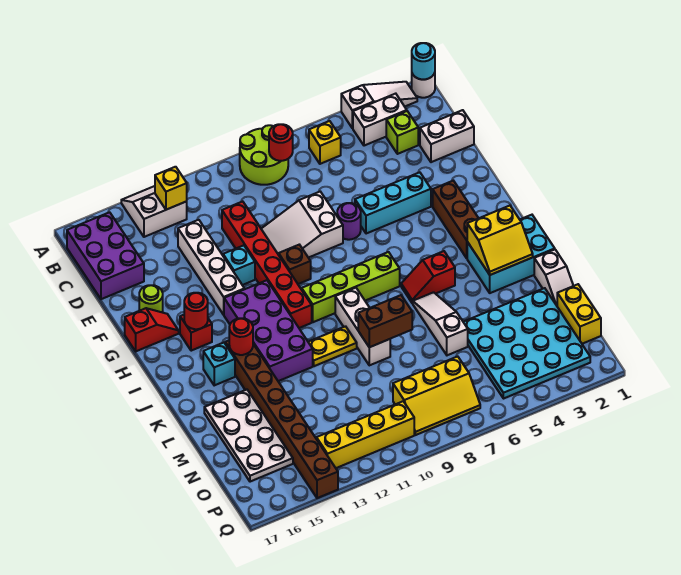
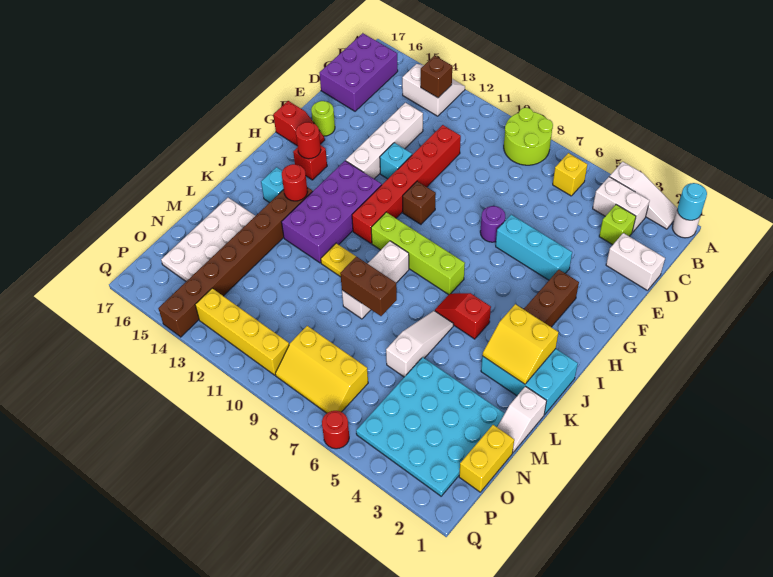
red round brick B8 level 2 -> red round brick Q6 level 1
yellow brick B13 level 2 -> brown brick B13 level 2
white slope E8:F10 level 1 top 8 -> none

